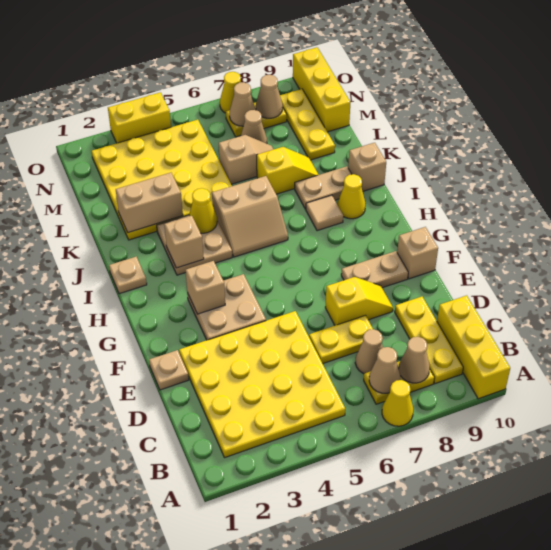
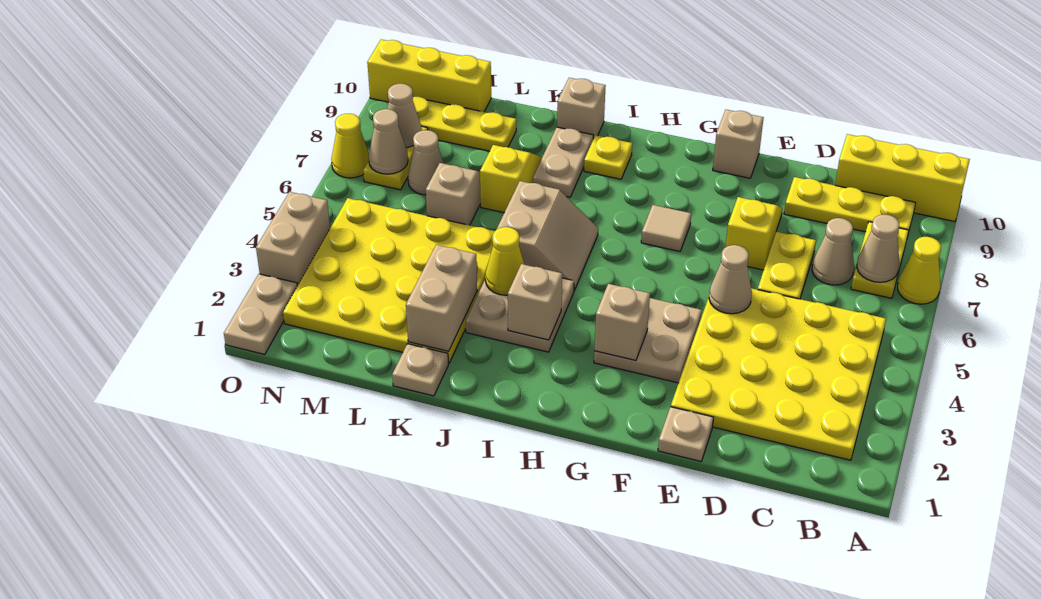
tan cone B8 level 2 -> tan cone E5 level 2
tan plate F8:F9 level 1 -> tan plate O1:O2 level 1
tan plate I1 level 1 -> tan plate K1 level 1
tan tile I8 level 1 -> tan tile G7 level 1
yellow cone I9 level 1 -> yellow plate I9 level 1
yellow brick O3:O4 level 1 -> tan brick O3:O4 level 1

